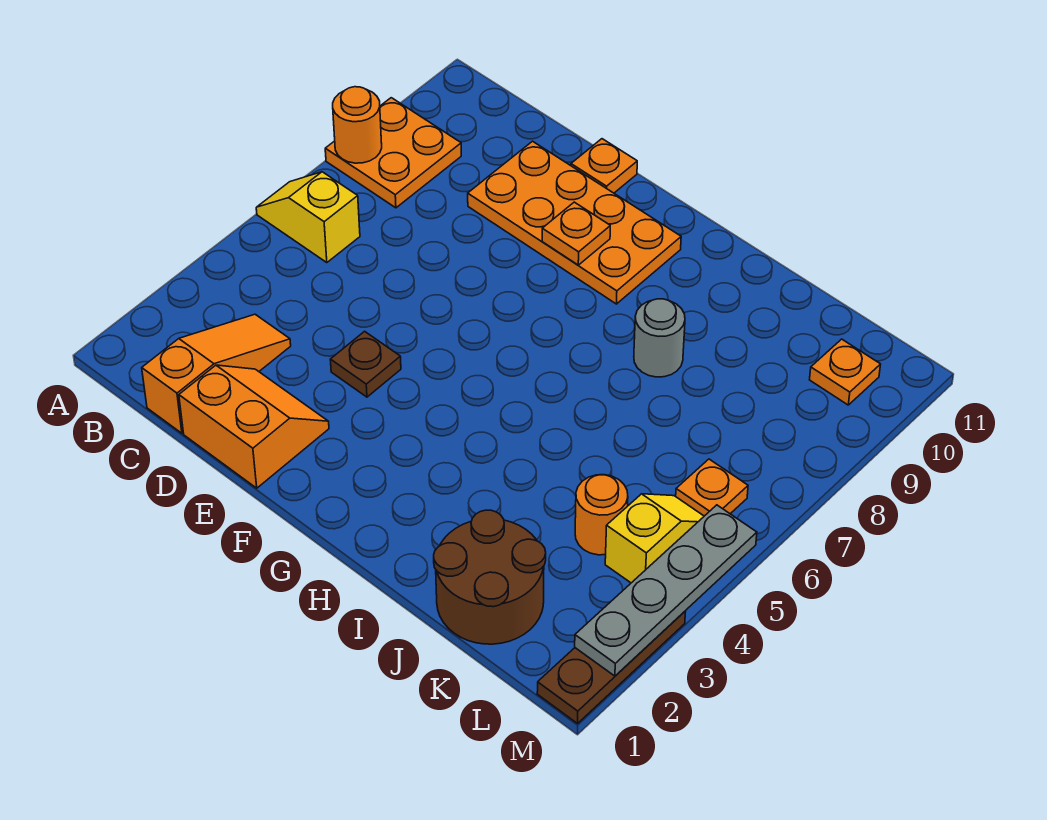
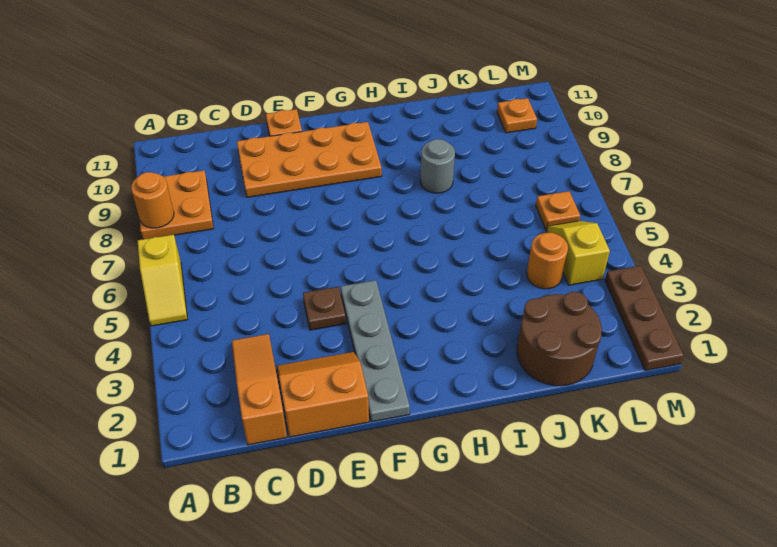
yellow slope A6:B6 level 1 top B -> yellow slope A5:A6 level 1 top 6
orange plate F9 level 2 -> none
grey plate M2:M5 level 2 -> grey plate F1:F4 level 1

